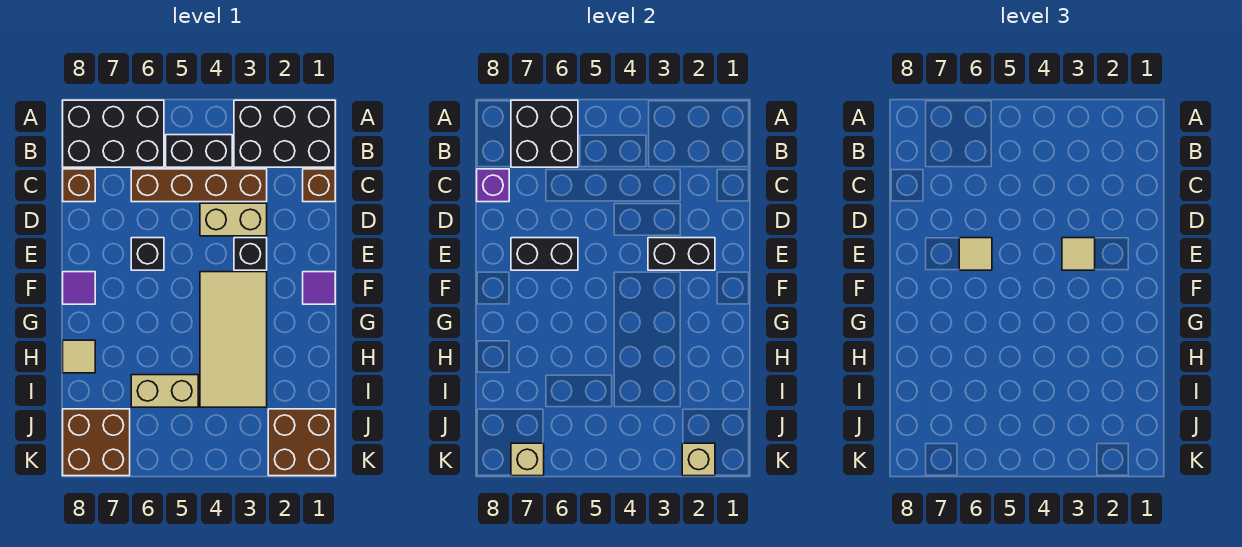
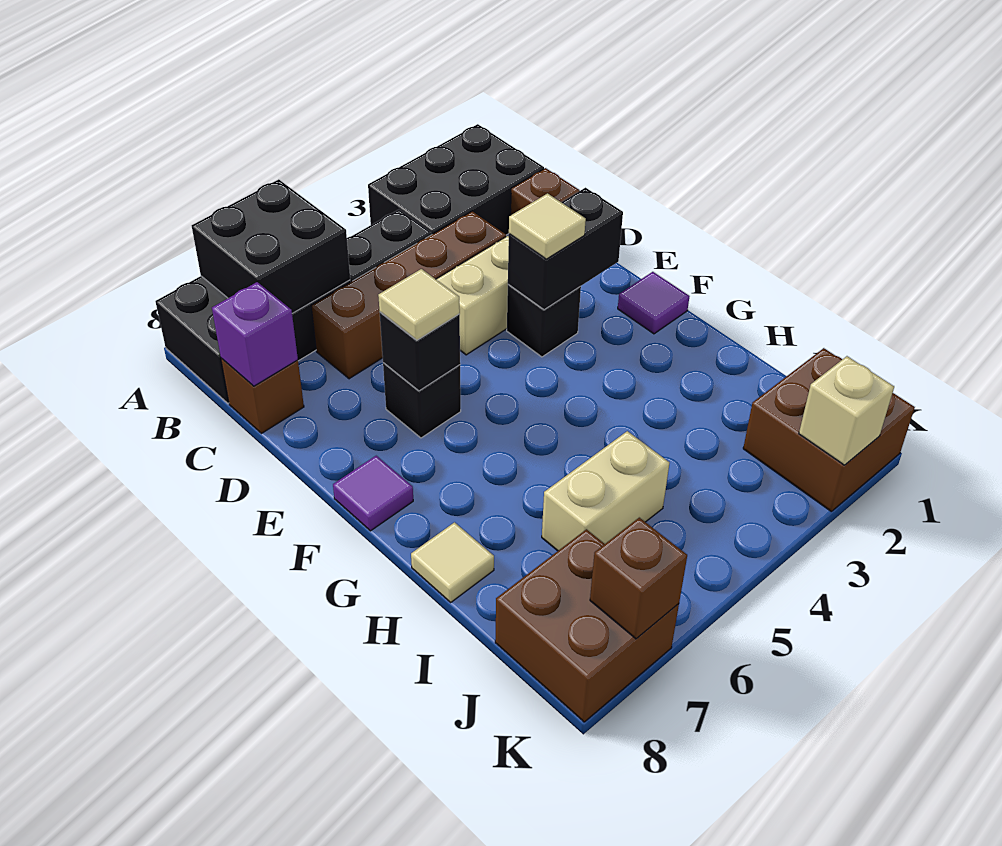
black brick E6:E7 level 2 -> black brick E6 level 2
tan tile F3:I4 level 1 -> none
tan brick K7 level 2 -> brown brick K7 level 2

